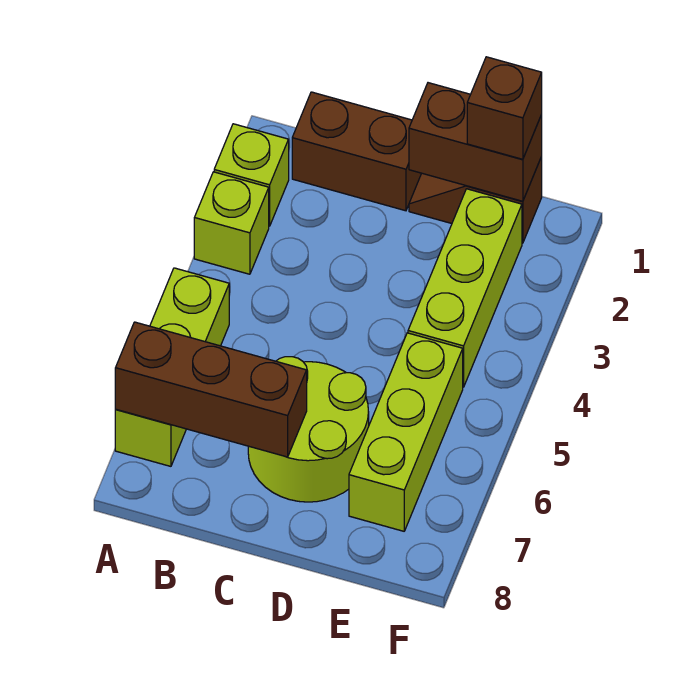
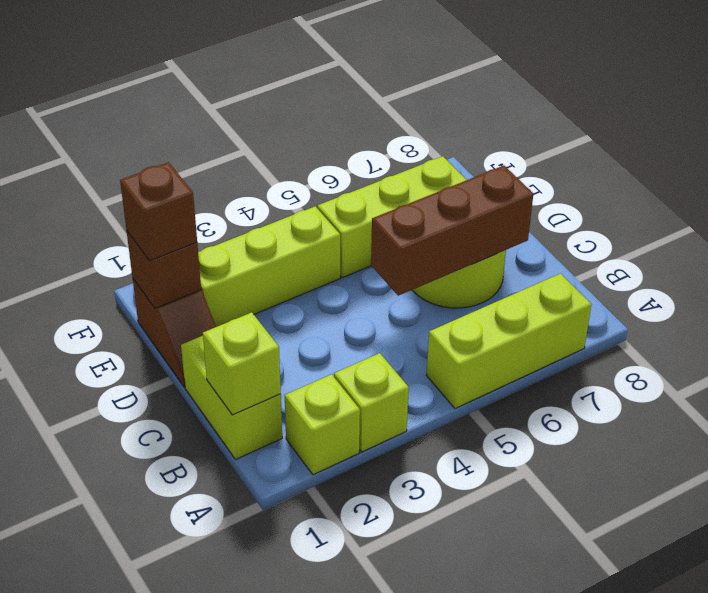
brown brick A7:C7 level 2 -> brown brick C5:C7 level 2
brown brick B1:C1 level 1 -> lime brick B1:C1 level 1
none -> lime brick B1 level 2
brown brick D1:E1 level 2 -> brown brick E1 level 2

